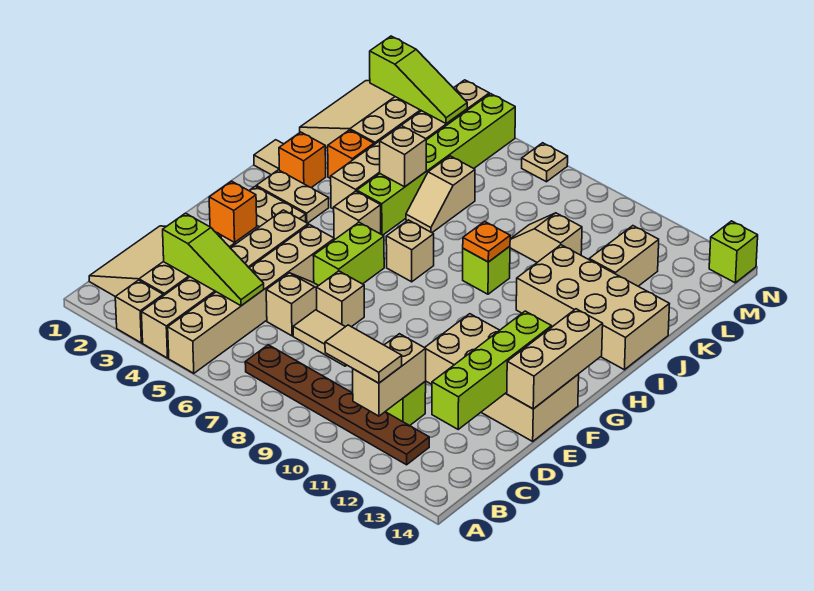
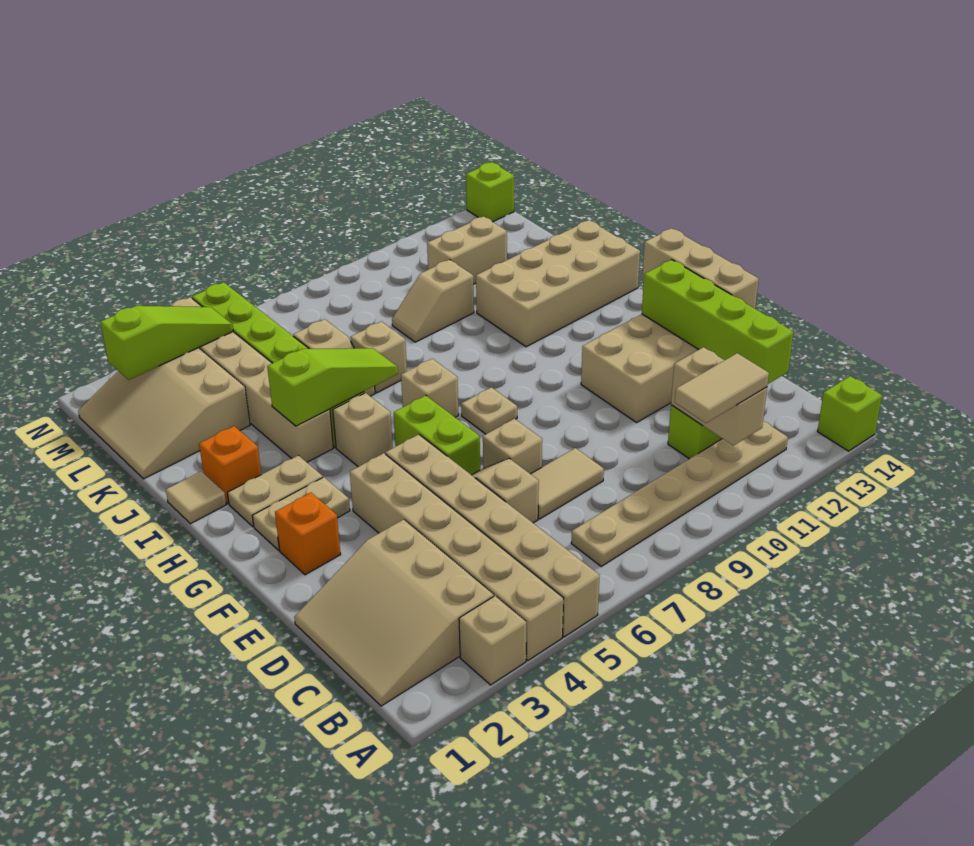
brown plate B7:B12 level 1 -> tan plate B7:B12 level 1
lime slope C3:C5 level 2 top 3 -> lime slope I4:I6 level 2 top 4
lime brick I9 level 1 -> lime brick A14 level 1
orange plate I9 level 2 -> none
orange brick J3 level 1 -> none
tan brick J5 level 2 -> tan brick J7 level 1
tan brick K12:L12 level 1 -> tan brick L11:L12 level 1
tan plate N7 level 1 -> tan plate G8 level 1

